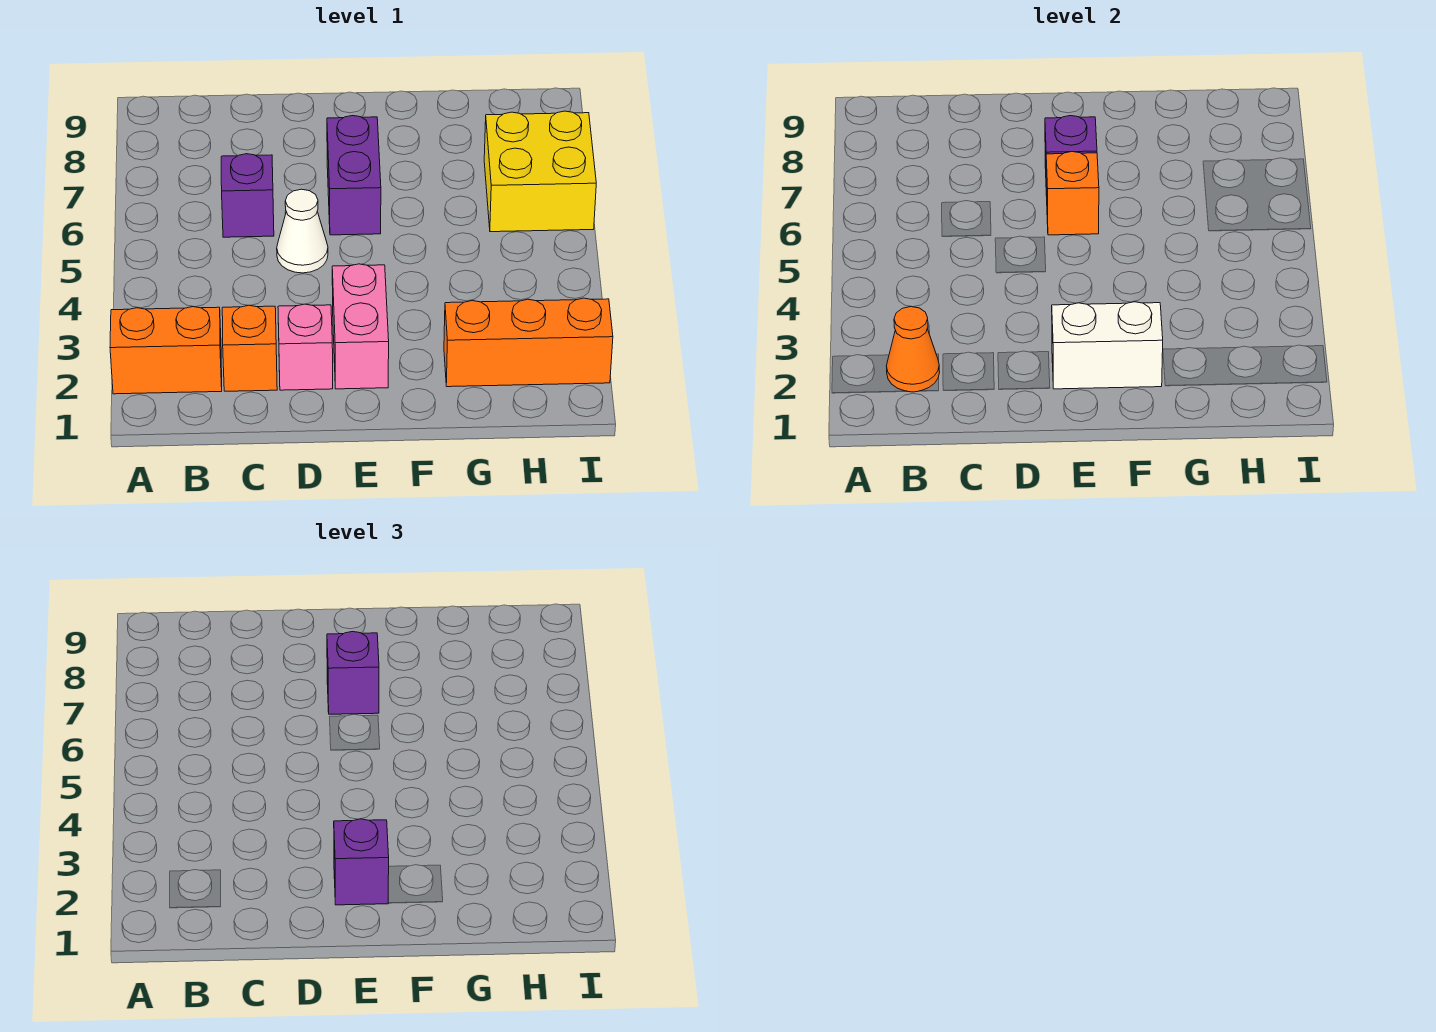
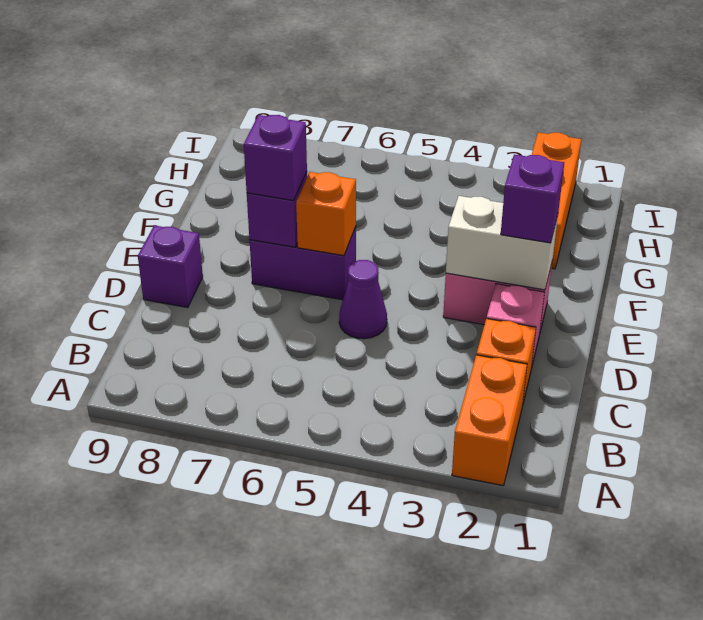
orange cone B2 level 2 -> none
purple brick C6 level 1 -> purple brick D9 level 1
white cone D5 level 1 -> purple cone D5 level 1
white brick E2:F2 level 2 -> white brick E2:E3 level 2
yellow brick H6:I7 level 1 -> none

